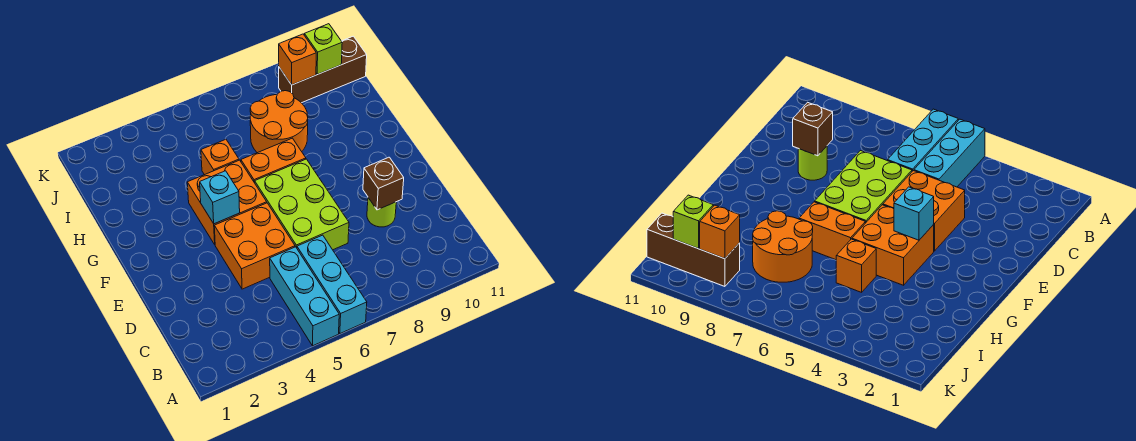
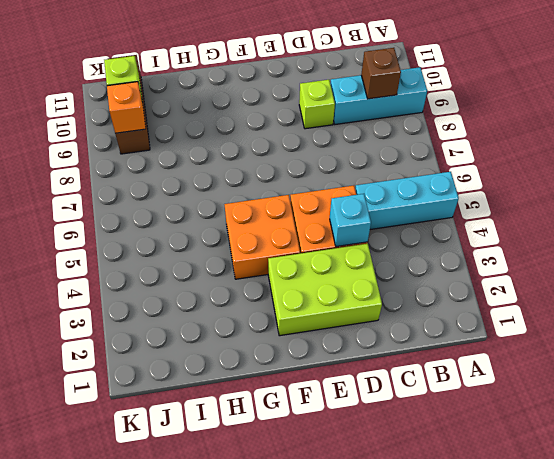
cyan brick A6:C6 level 1 -> cyan brick A9:C9 level 1
lime brick D6:F7 level 1 -> lime brick D2:F3 level 1
lime round brick D9 level 1 -> lime brick D9 level 1
brown brick D9 level 2 -> brown brick B9 level 2
cyan brick F4 level 2 -> cyan brick D4 level 2
orange brick G6:G7 level 1 -> none
orange brick H5 level 1 -> none
orange round brick H7:I8 level 1 -> none

